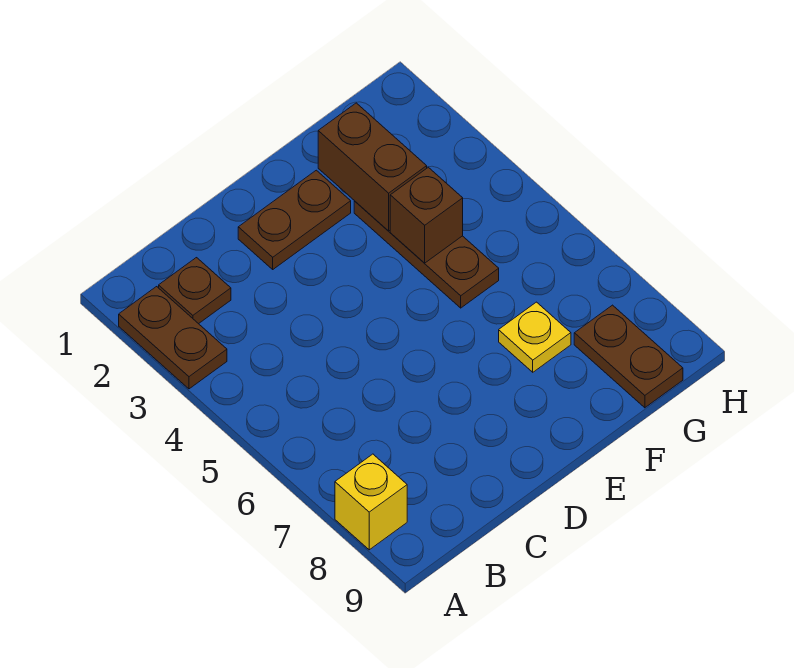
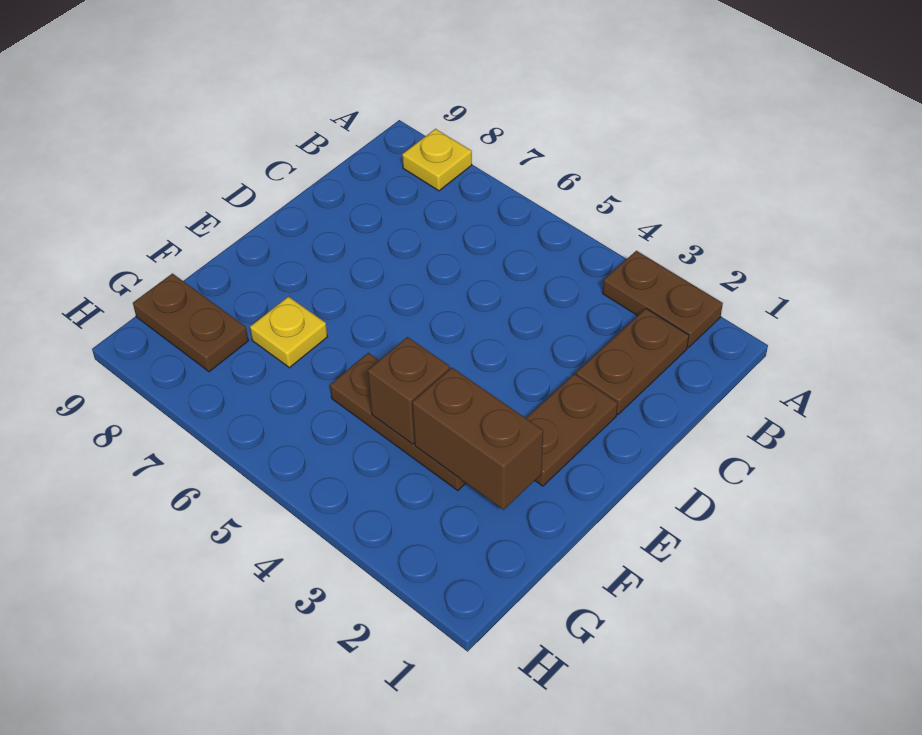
yellow brick A8 level 1 -> yellow plate A8 level 1
brown plate B2 level 1 -> brown plate B2:C2 level 1

